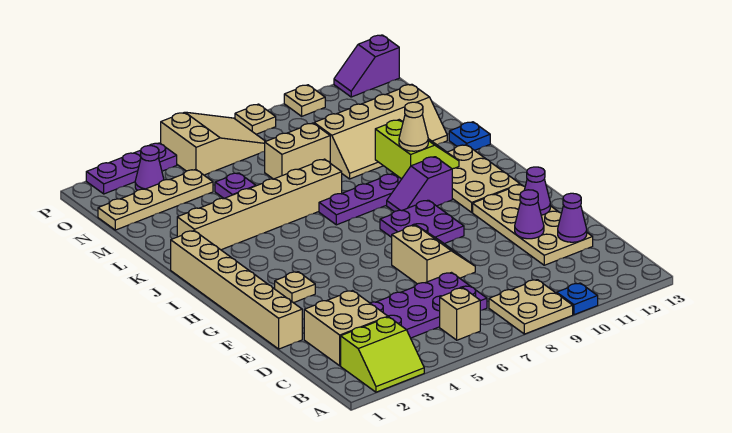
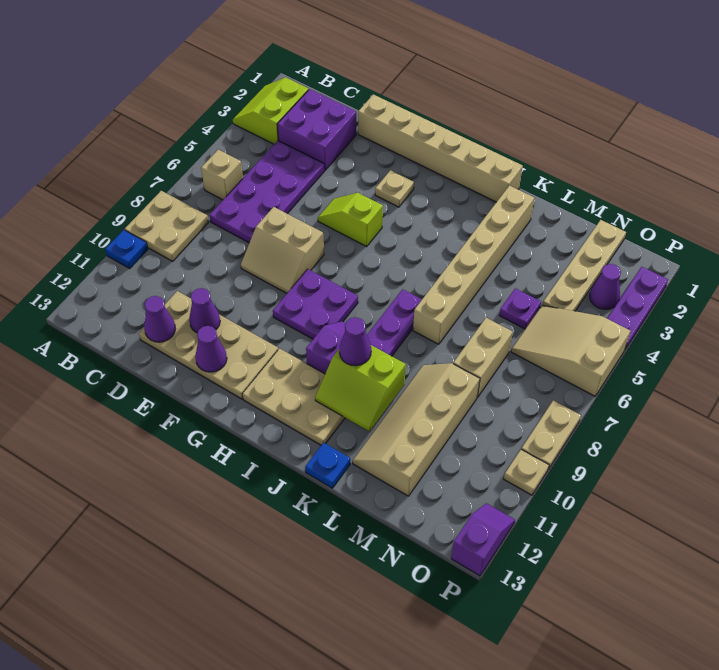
tan brick C2:D3 level 1 -> purple brick C2:D3 level 1
none -> lime slope F5:G5 level 1 top G
tan cone J10 level 3 -> purple cone J10 level 3
tan slope O5:P7 level 1 top 5 -> tan slope N5:P6 level 1 top P
tan plate P8 level 1 -> tan plate P8:P9 level 1

